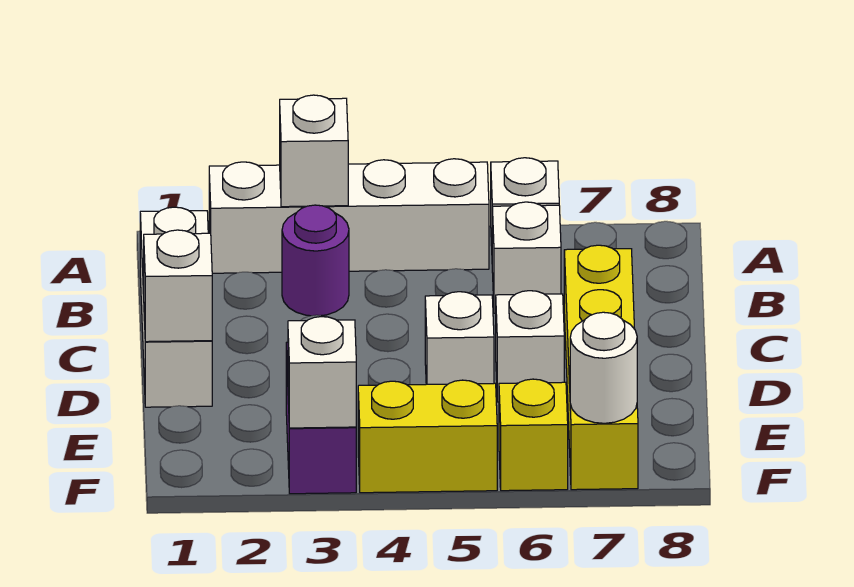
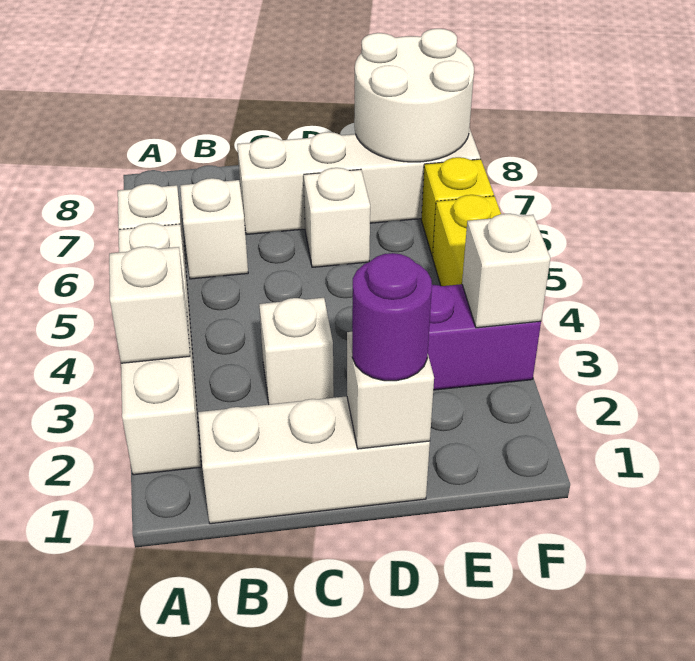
purple round brick B3 level 1 -> purple round brick D1 level 3
yellow brick C7:F7 level 1 -> white brick C7:F7 level 1
white brick D5 level 1 -> white brick C3 level 1
white round brick F7 level 2 -> white round brick E7:F8 level 2

